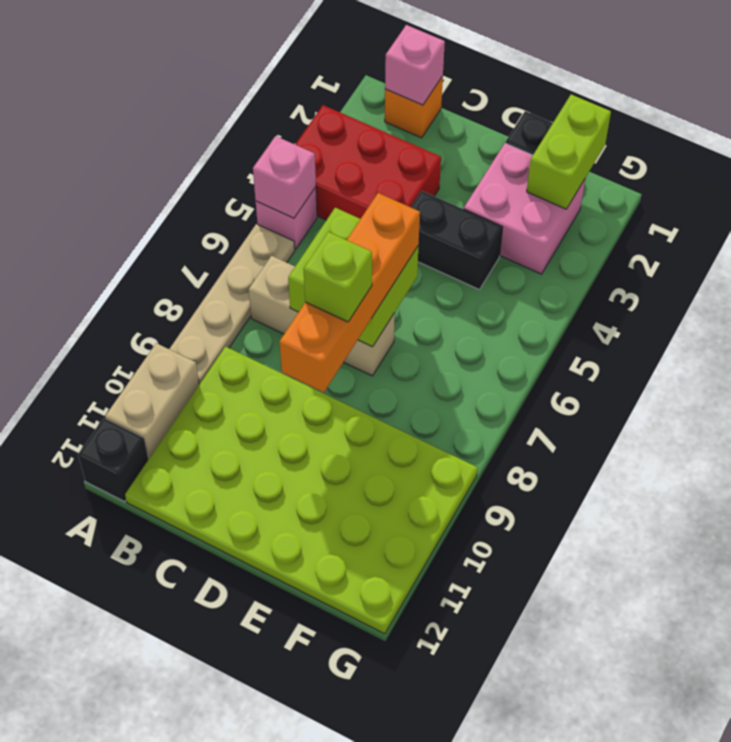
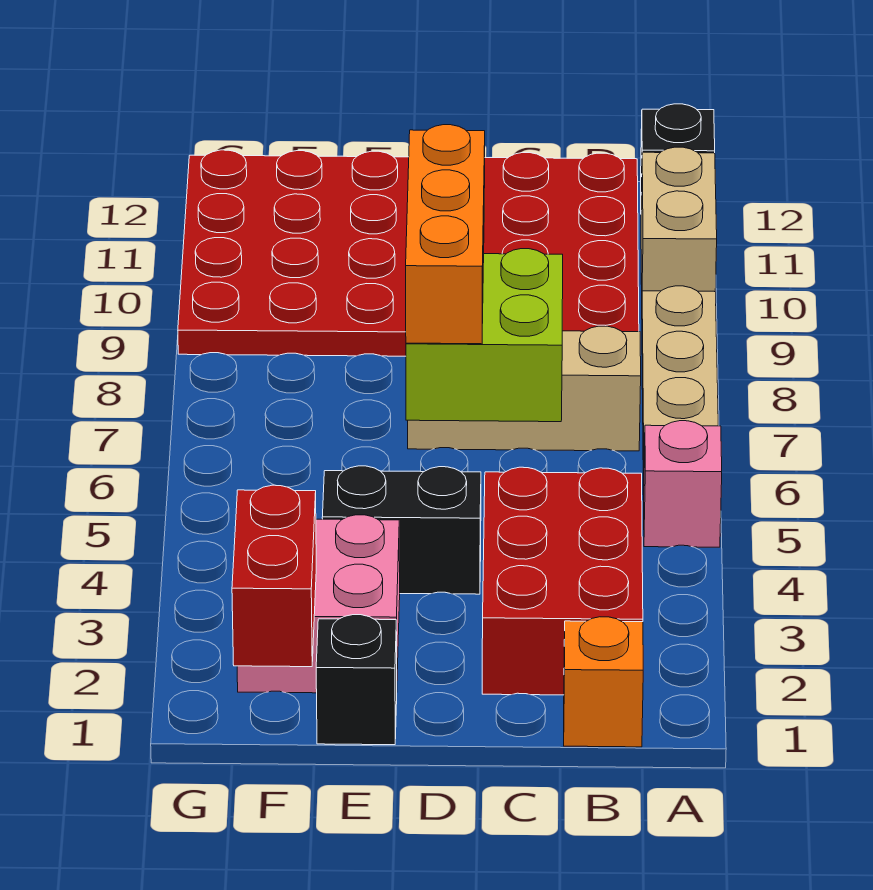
red brick A3:C4 level 1 -> red brick B2:C4 level 1
pink brick A5 level 2 -> none
pink brick B1 level 2 -> none
lime plate B9:G12 level 1 -> red plate B9:G12 level 1
orange brick D6:D9 level 3 -> orange brick D6:D8 level 3
lime brick D8 level 4 -> none
lime brick F1:F2 level 2 -> red brick F1:F2 level 2

